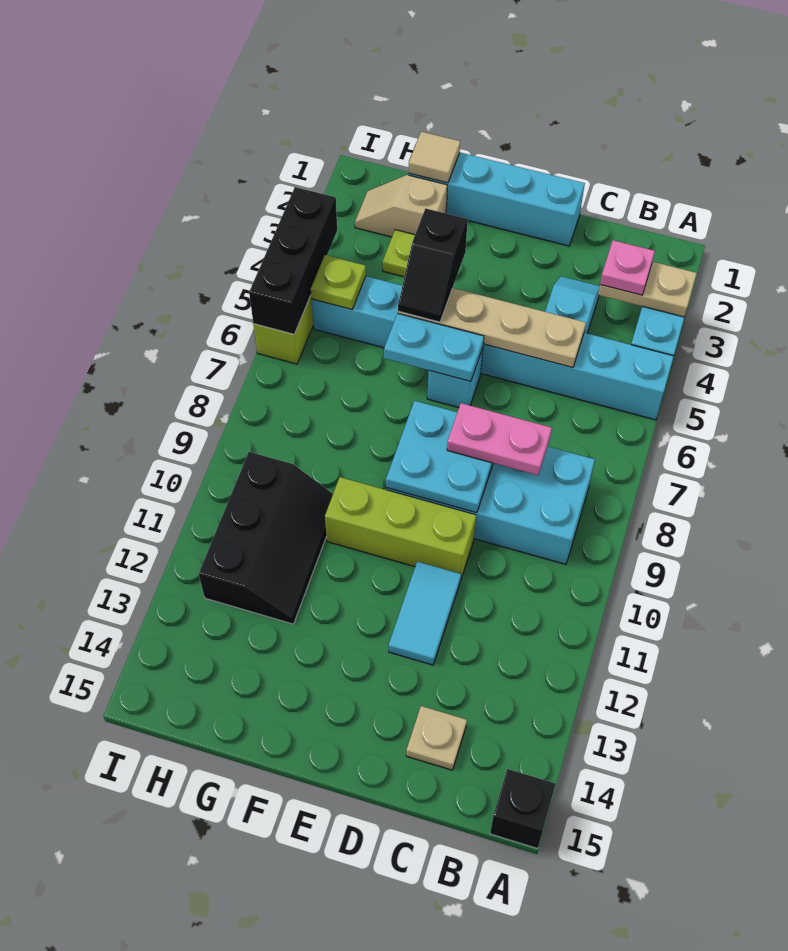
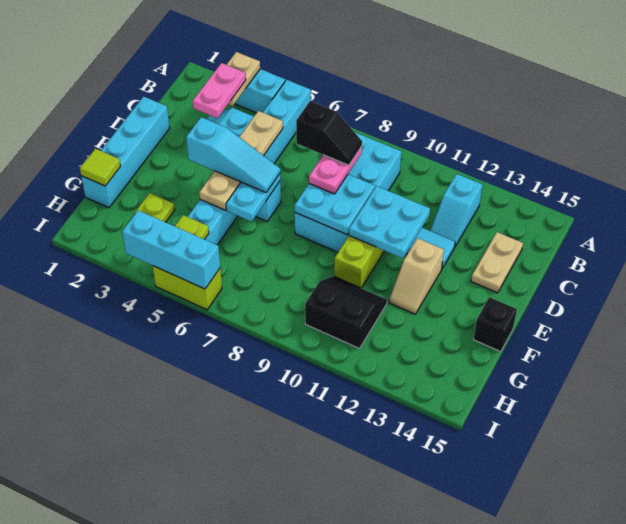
black brick A15 level 1 -> black brick F15 level 1
pink plate B3 level 3 -> pink plate B3:C3 level 3
none -> cyan slope B12:C12 level 1 top B
tan plate C14 level 1 -> tan plate C14:D14 level 1
none -> cyan plate D10:E11 level 2
none -> cyan slope E4:E6 level 3 top 4
black slope F4:F5 level 3 top 4 -> black slope C7:C8 level 4 top 7
tan tile G1 level 2 -> lime tile G1 level 2
tan slope G2:H2 level 1 top G -> tan slope E12:F12 level 1 top E
black slope G10:H12 level 1 top H -> black slope G10:H11 level 1 top H
black brick I4:I6 level 2 -> cyan brick I4:I6 level 2

